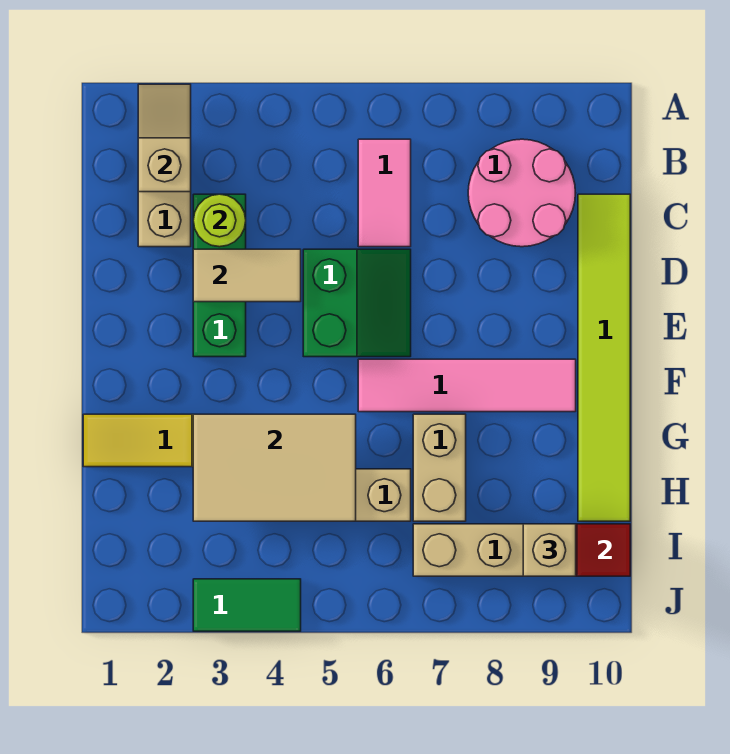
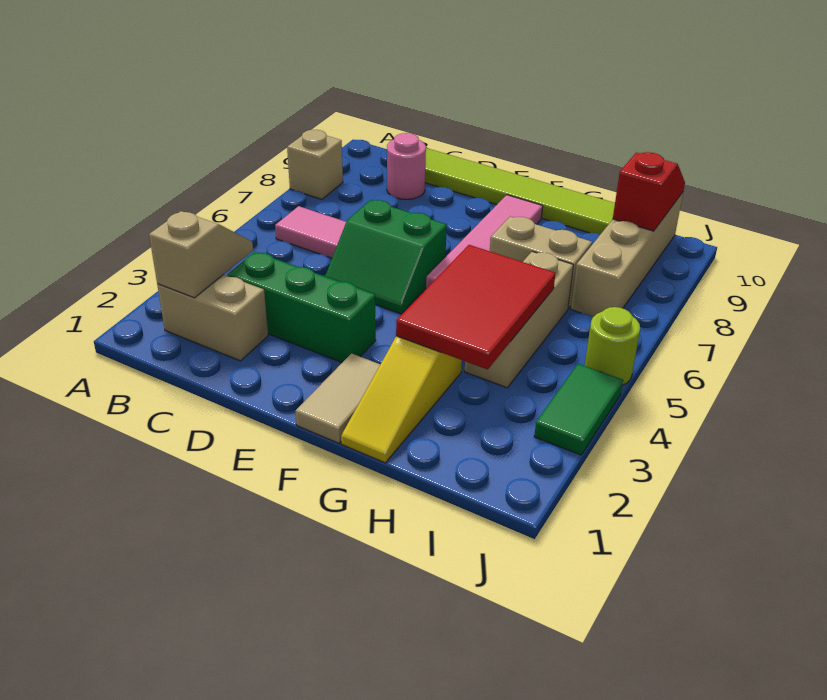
tan slope A2:B2 level 2 top B -> tan slope B2:B3 level 2 top 2
pink round brick B8:C9 level 1 -> pink round brick C9 level 1
lime round brick C3 level 2 -> lime round brick J5 level 1
tan tile D3:D4 level 2 -> tan tile F1:F2 level 1
green slope D5:E6 level 1 top 5 -> green slope D5:E6 level 1 top 6
tan tile G3:H5 level 2 -> red tile G3:H5 level 2
tan brick I9 level 3 -> tan brick A8 level 1

